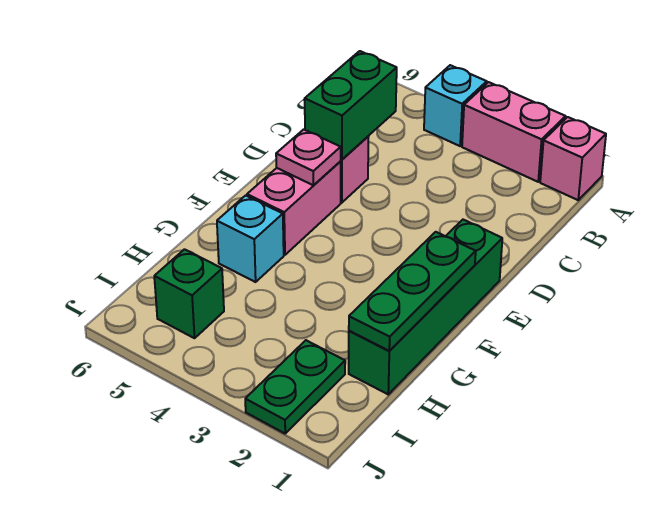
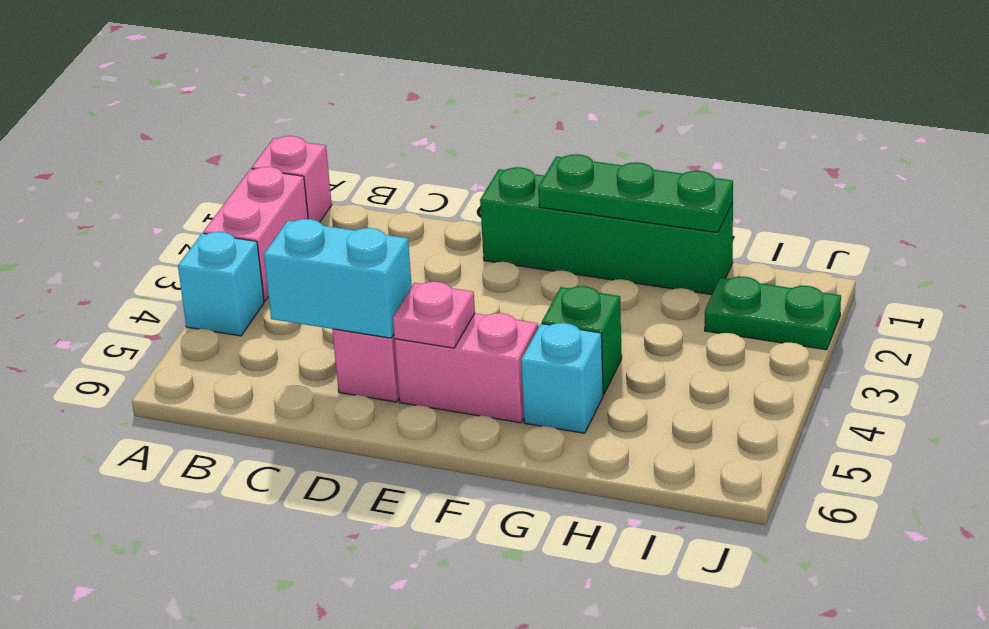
green brick C5:D5 level 2 -> cyan brick C5:D5 level 2
green brick I5 level 1 -> green brick G4 level 1

